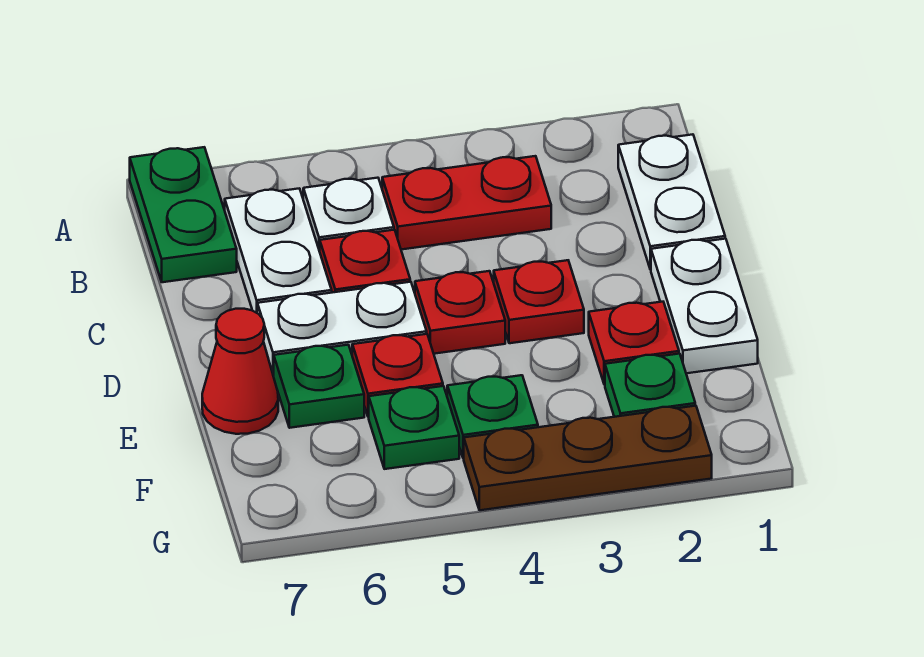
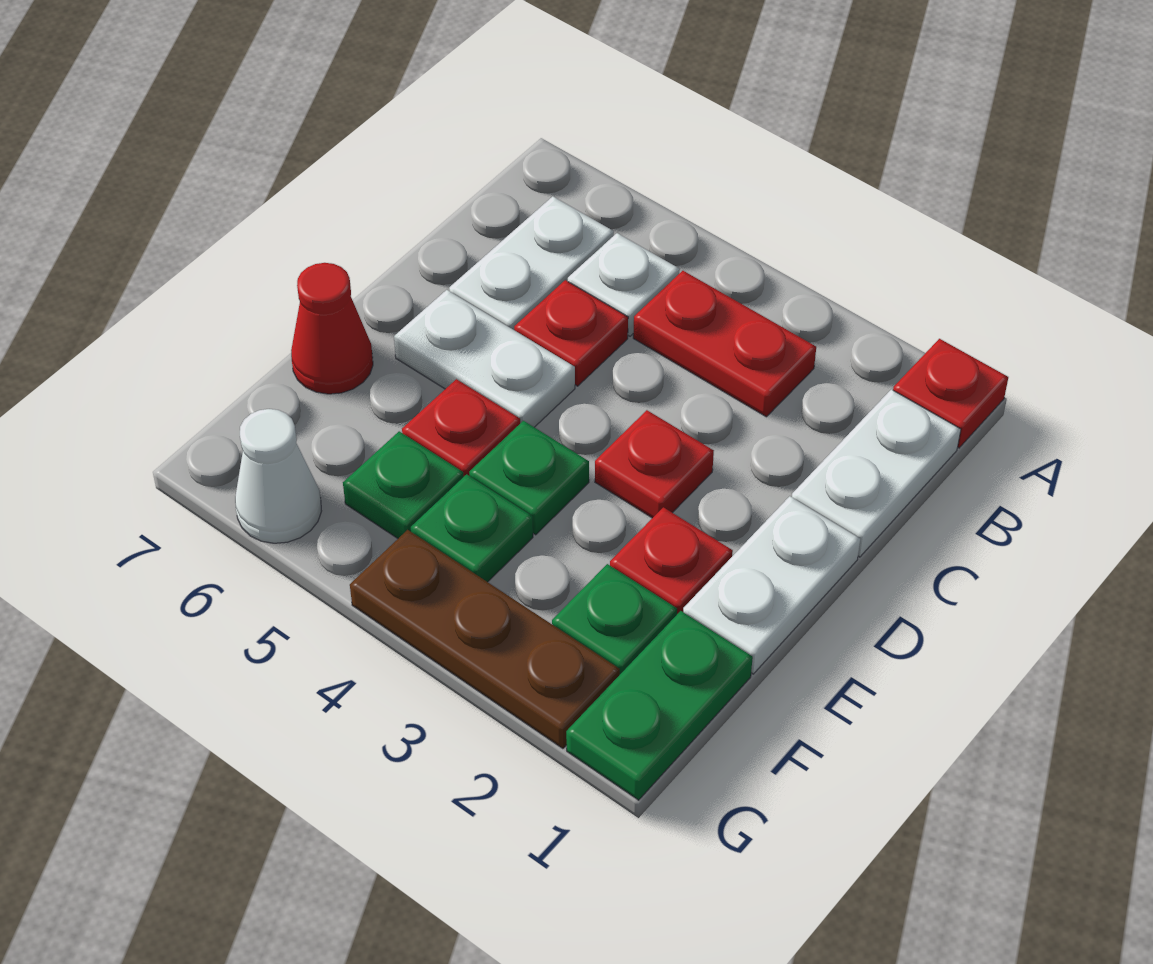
green plate A7:B7 level 1 -> green plate F1:G1 level 1
red plate D4 level 1 -> red plate A1 level 1
green plate E6 level 1 -> green plate E4 level 1
none -> white cone G6 level 1

